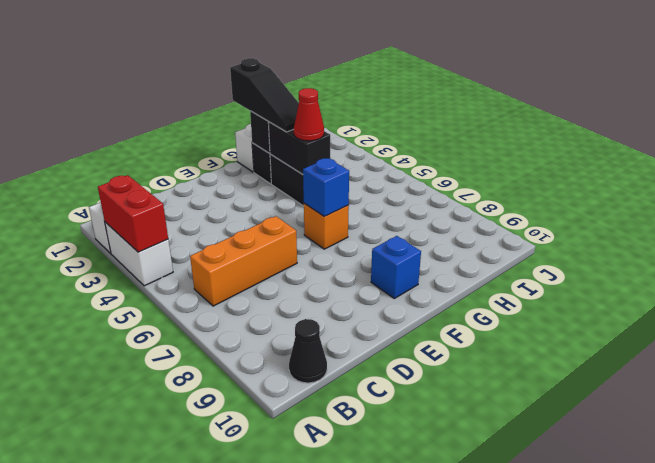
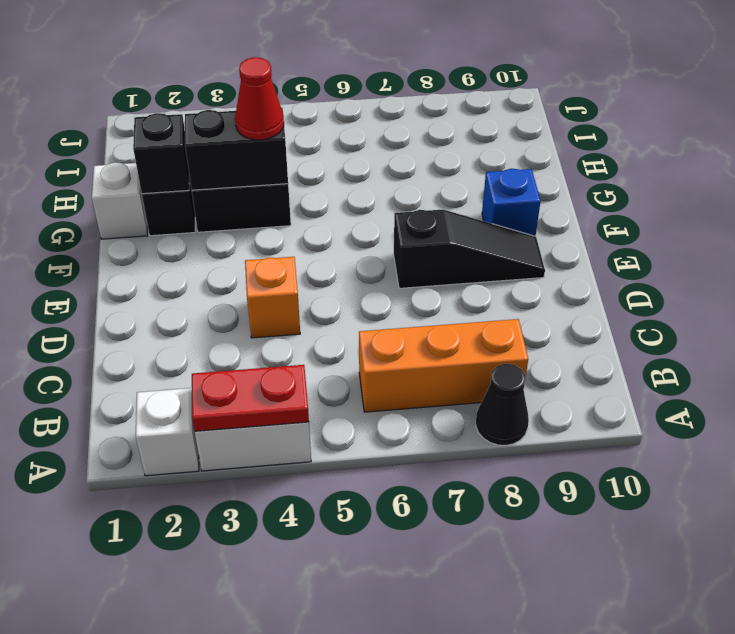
red brick A3:A4 level 2 -> red plate A3:A4 level 2
orange brick B6:D6 level 1 -> orange brick B6:B8 level 1
black cone B10 level 1 -> black cone A8 level 1
orange brick F6 level 1 -> orange brick D4 level 1
blue brick F6 level 2 -> none
black slope G1:G3 level 3 top 1 -> black slope E7:E9 level 1 top 7

